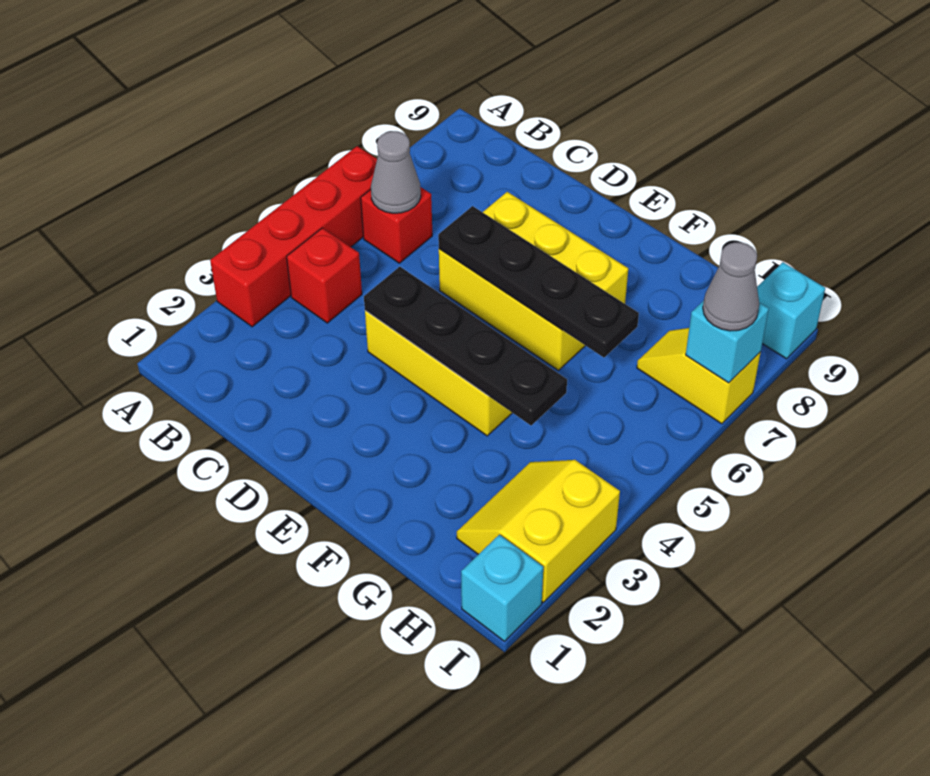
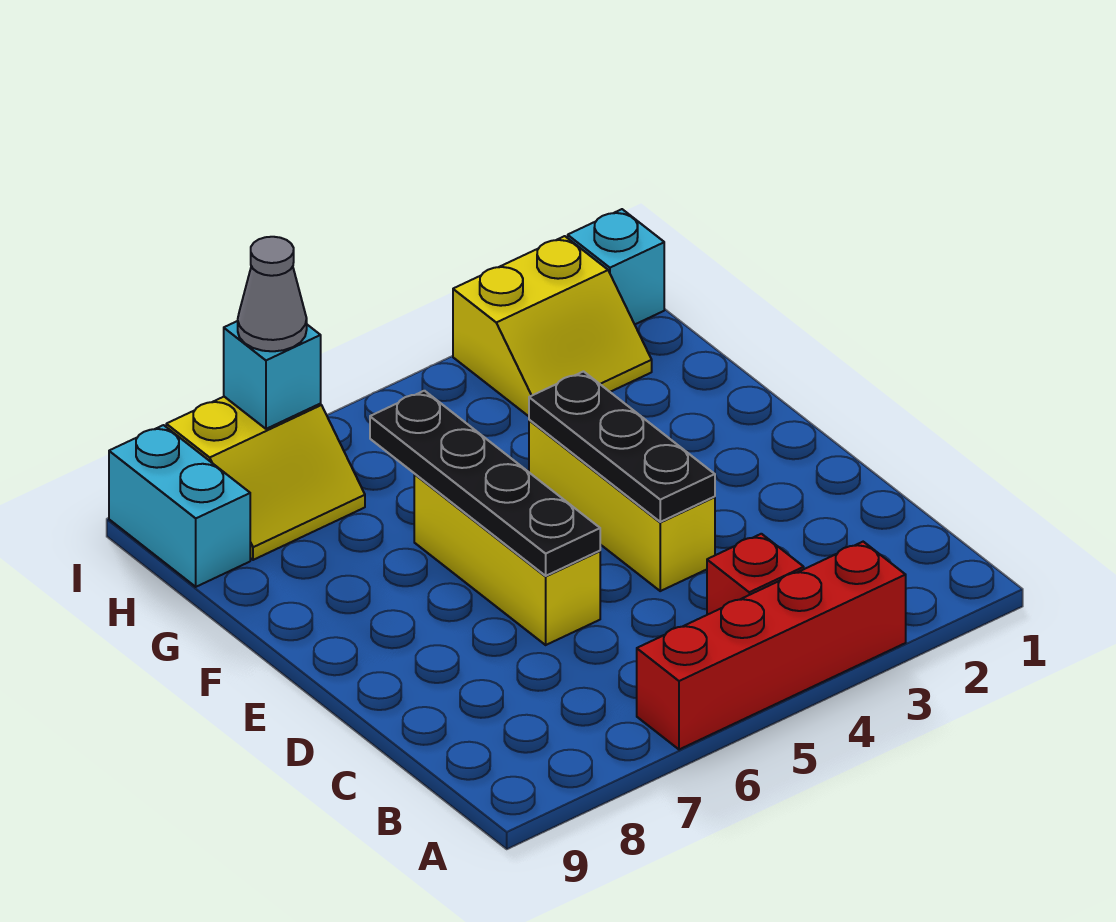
red brick B6 level 1 -> none
grey cone B6 level 2 -> none
black plate D4:G4 level 2 -> black plate D4:F4 level 2
yellow brick D6:F7 level 1 -> yellow brick D6:F6 level 1
yellow slope H7:I7 level 1 top I -> yellow slope H7:I8 level 1 top I
cyan brick I9 level 1 -> cyan brick H9:I9 level 1

